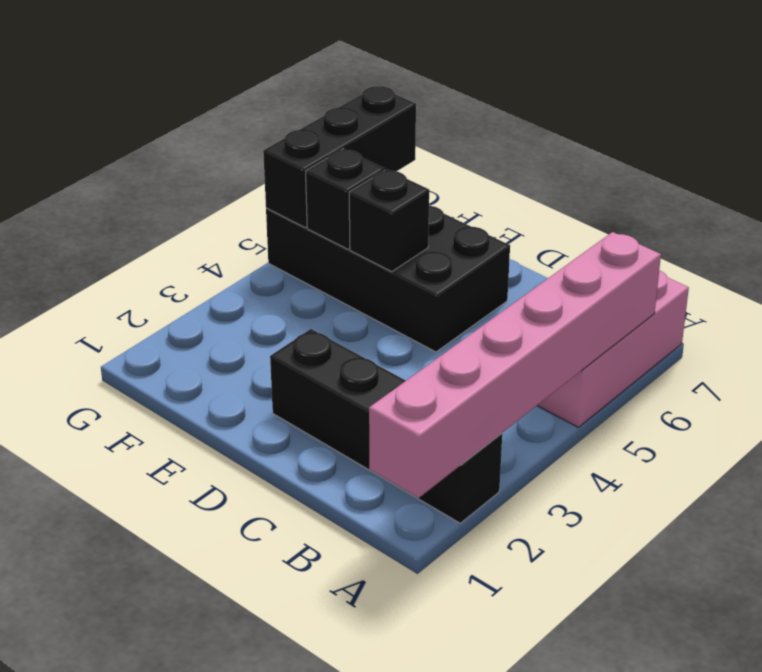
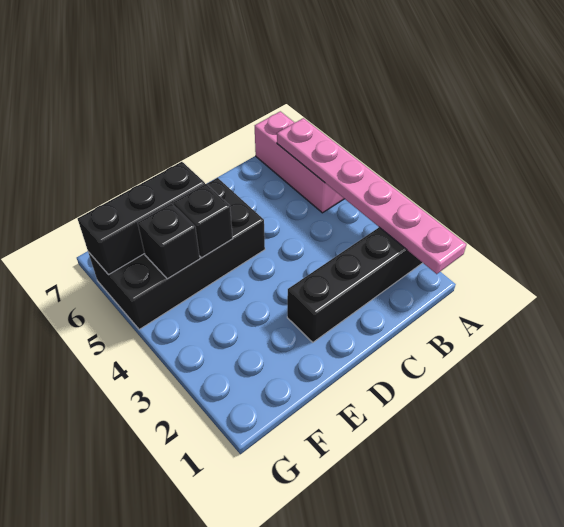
pink brick A1:A6 level 2 -> pink plate A1:A6 level 2
black brick G5:G7 level 2 -> black brick E6:G6 level 2

